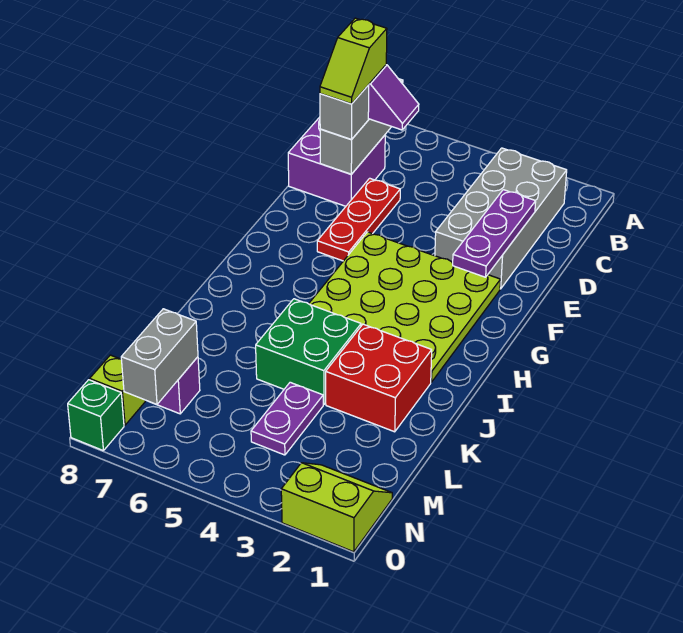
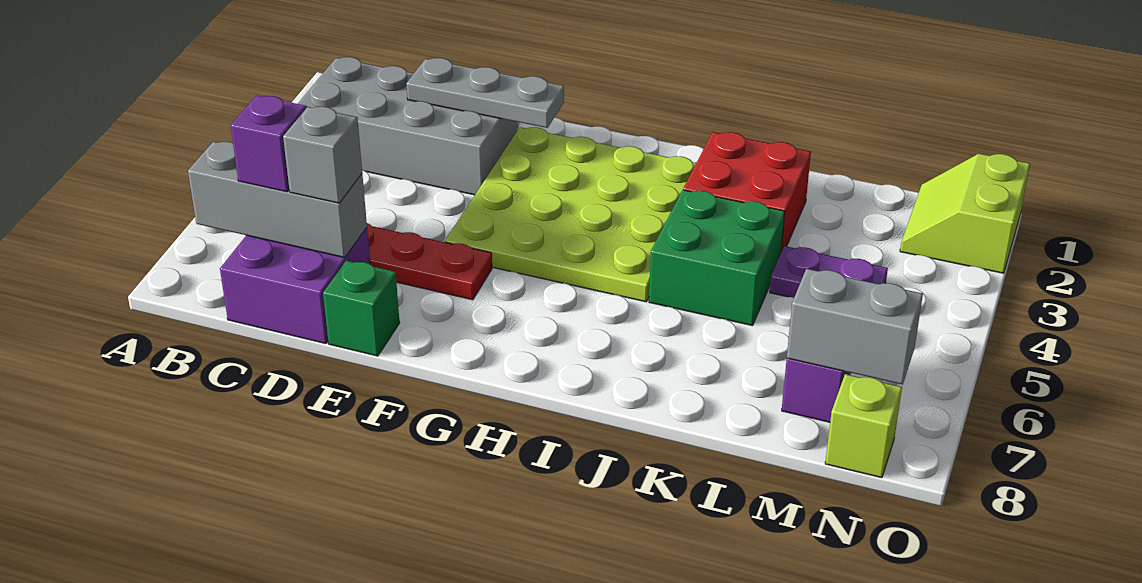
lime slope C7:D7 level 4 top C -> none
purple plate D2:F2 level 2 -> grey plate D2:F2 level 2
green brick O8 level 1 -> green brick E8 level 1

